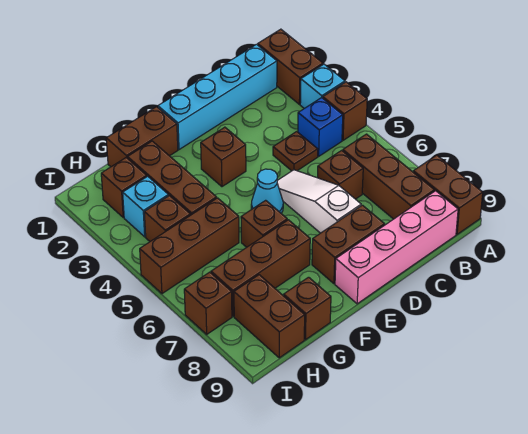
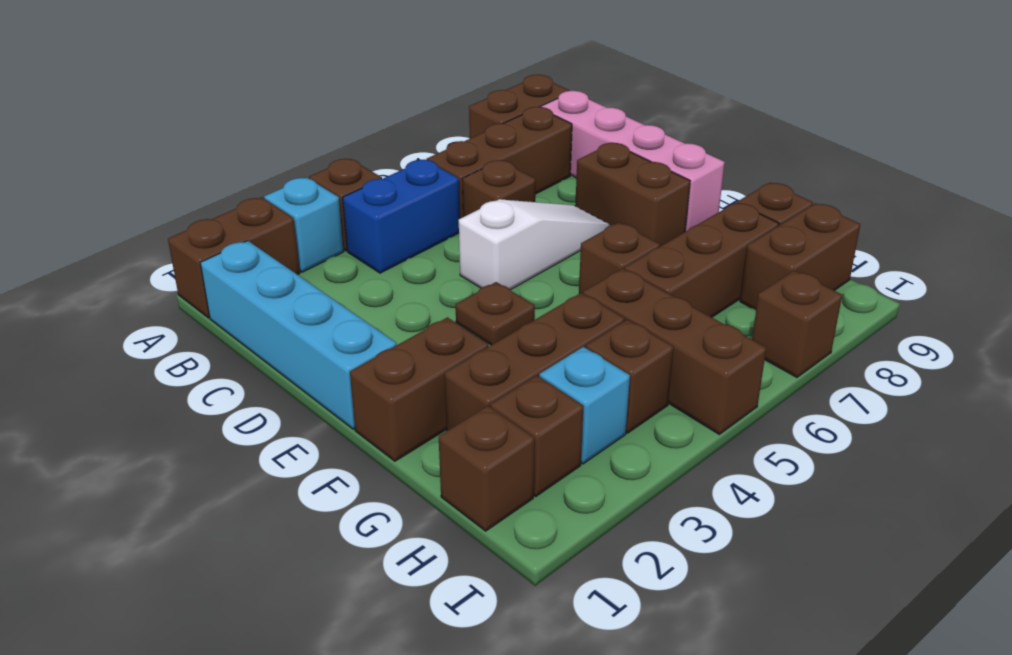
blue brick B4 level 1 -> blue brick B4:B5 level 1
brown plate C4 level 1 -> brown plate E4 level 1
white slope D5:D7 level 1 top 7 -> white slope D5:D7 level 1 top 5
brown brick E3 level 1 -> brown brick H1 level 1
cyan cone E5 level 1 -> none
brown brick F1:G1 level 1 -> brown brick F1:F2 level 1
brown brick F7:H7 level 1 -> brown brick G6:G8 level 1

